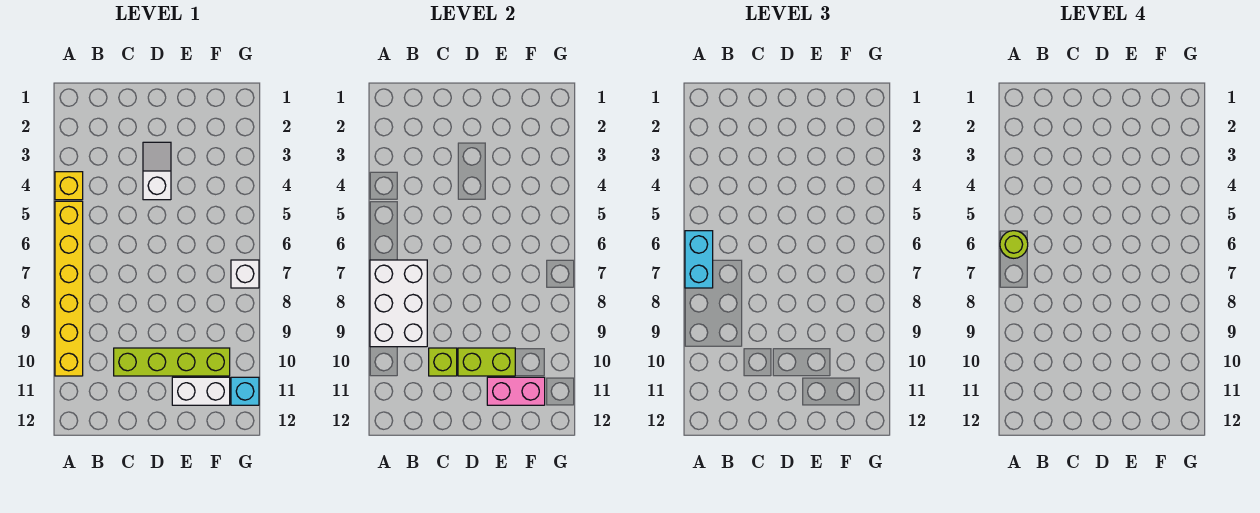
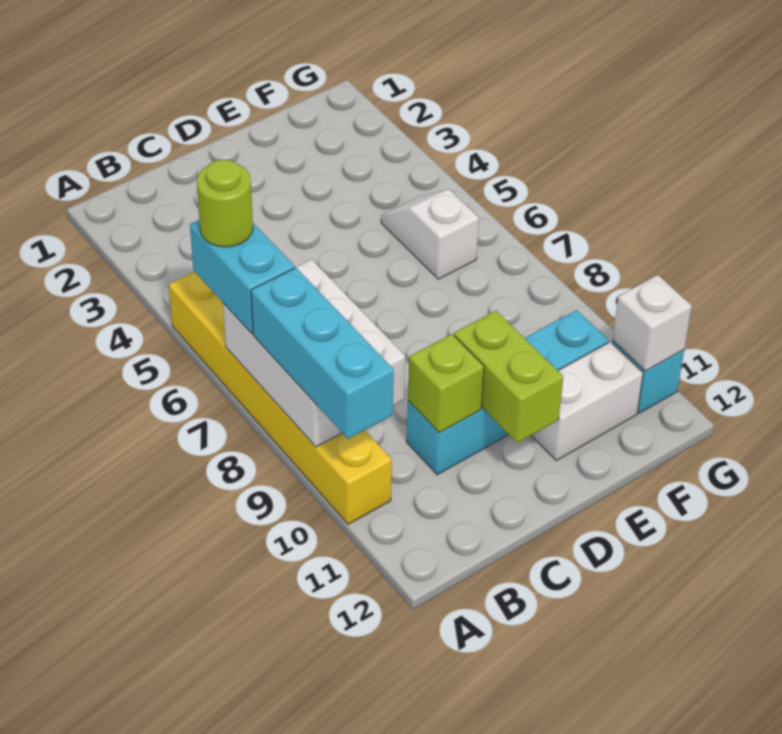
yellow brick A4 level 1 -> none
none -> cyan brick A8:A10 level 3
lime brick C10:F10 level 1 -> cyan brick C10:F10 level 1
white slope D3:D4 level 1 top 4 -> white slope F5:F6 level 1 top 6
lime brick D10:E10 level 2 -> lime brick D10:D11 level 2
pink brick E11:F11 level 2 -> none
white brick G7 level 1 -> white brick G11 level 2

